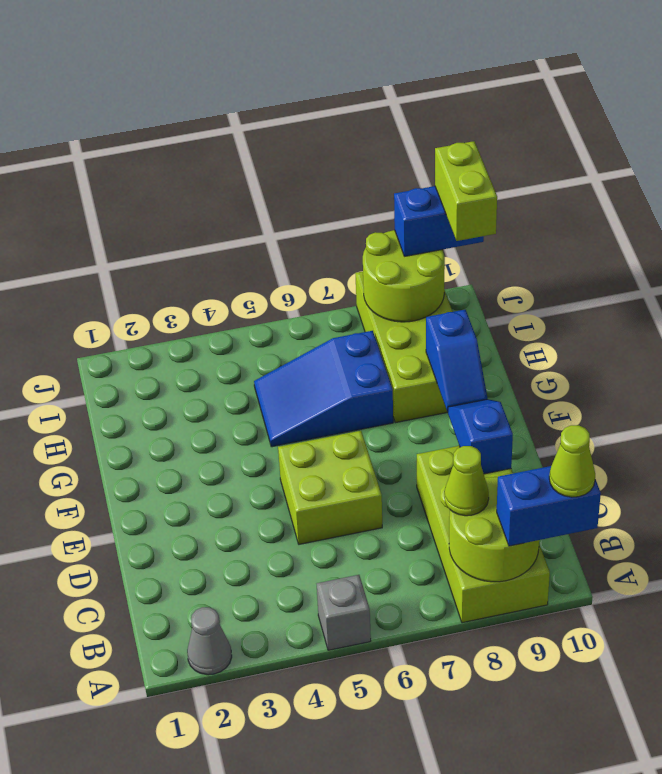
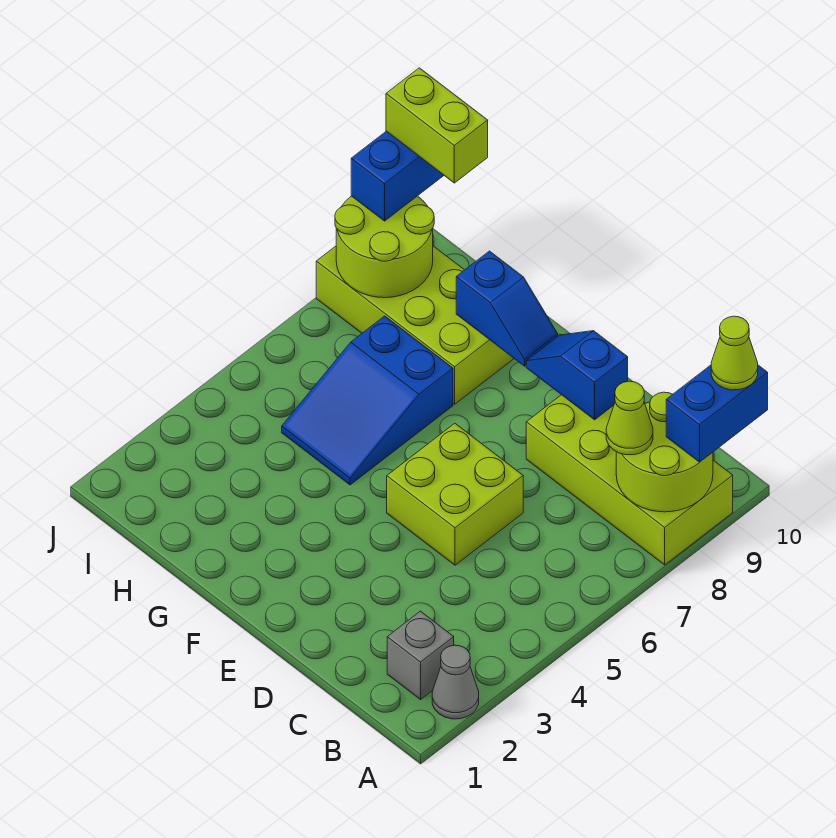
grey brick A5 level 1 -> grey brick B2 level 1

